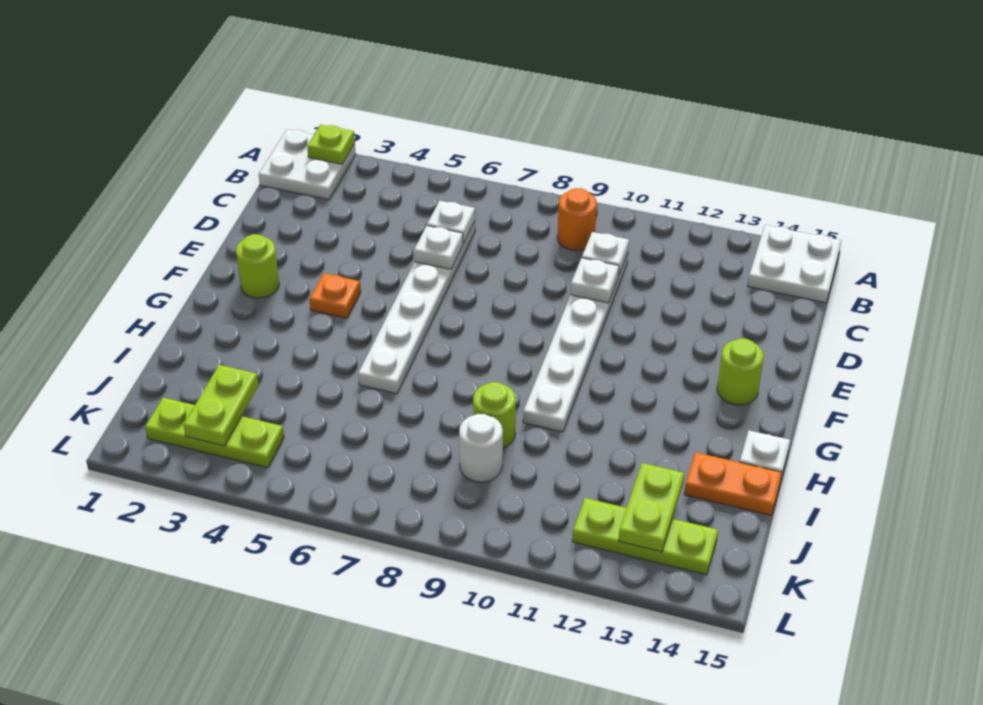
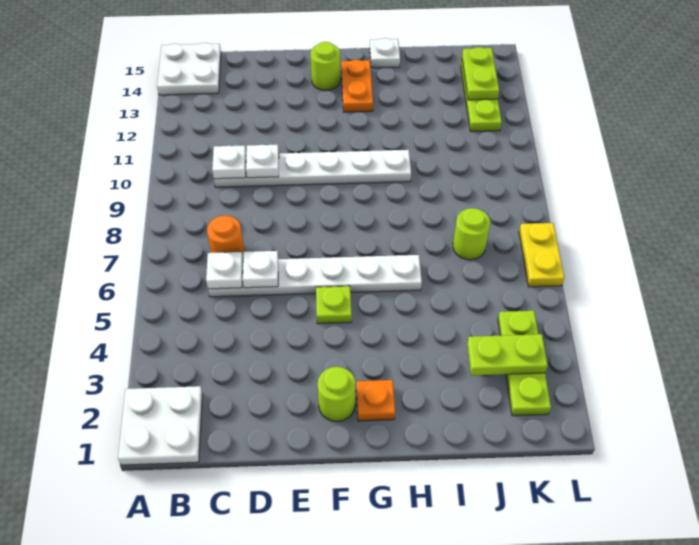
lime plate A2 level 2 -> lime plate F5 level 1
orange round brick B9 level 1 -> orange round brick C7 level 1
orange plate F4 level 1 -> orange plate G2 level 1
lime round brick I9 level 1 -> lime round brick J7 level 1
orange plate I14:I15 level 1 -> orange plate G13:G14 level 1
white round brick J9 level 1 -> none
lime plate J13:K13 level 2 -> lime plate K13:K14 level 2
none -> yellow plate L6:L7 level 1

